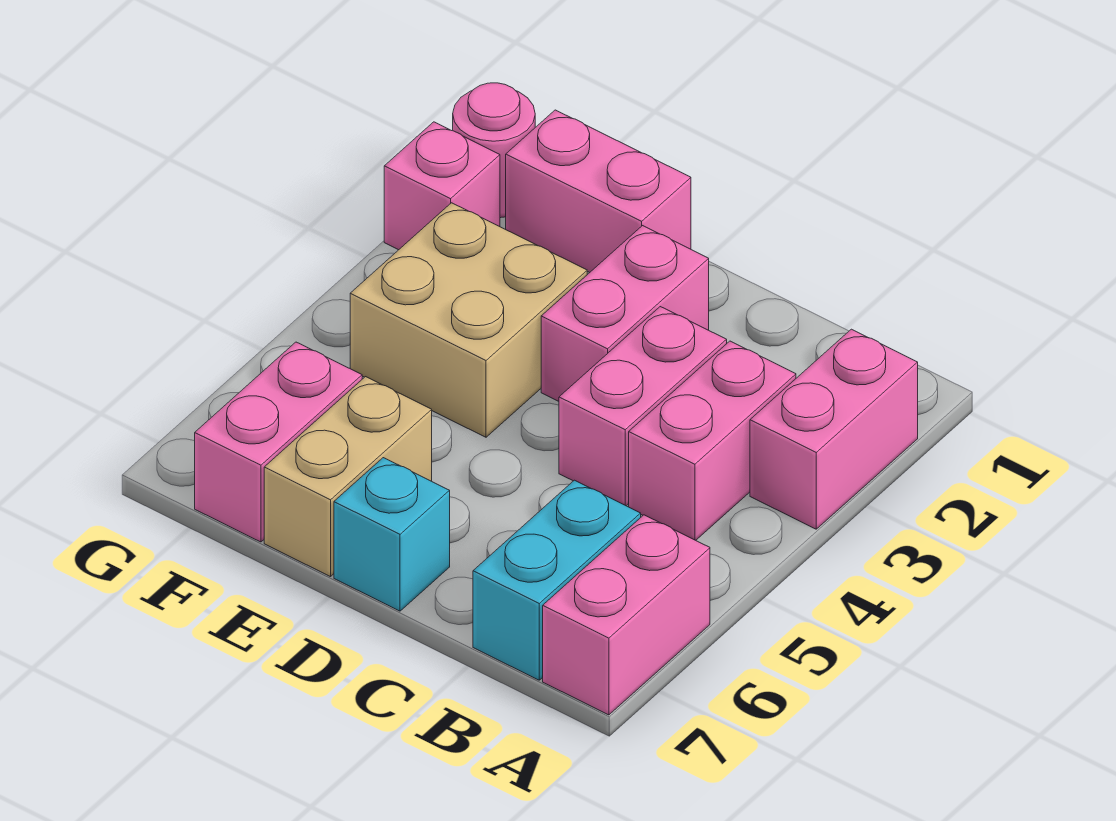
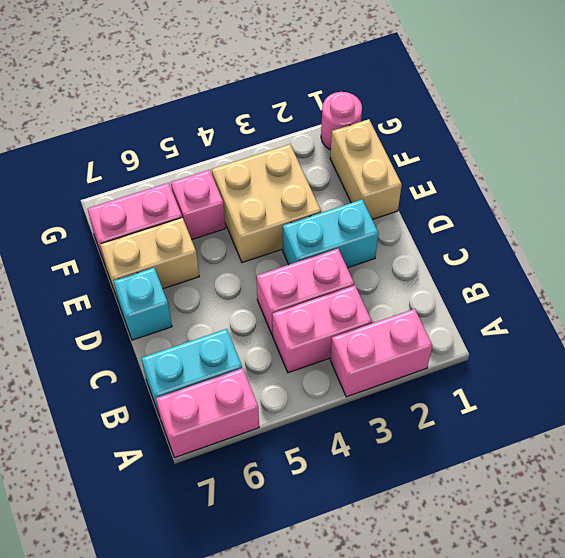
pink brick D2:D3 level 1 -> cyan brick D2:D3 level 1
pink brick E1:F1 level 1 -> tan brick E1:F1 level 1
pink brick G2 level 1 -> pink brick F5 level 1

